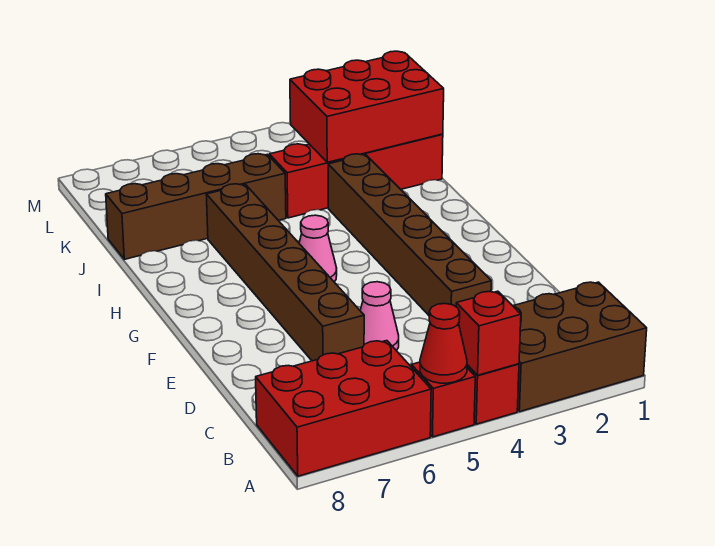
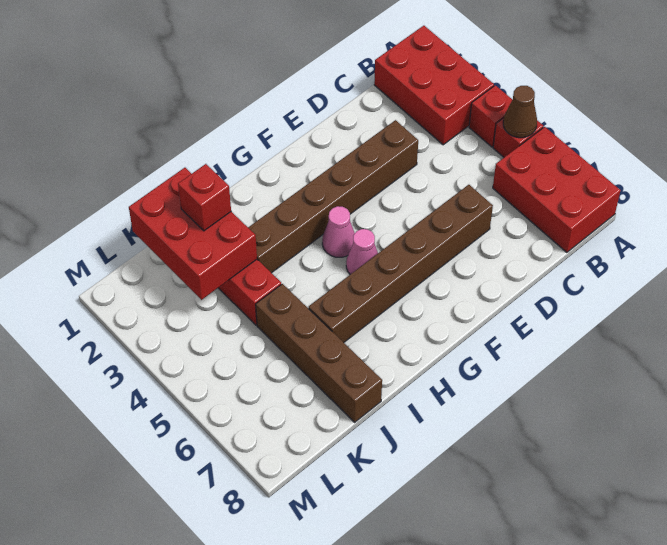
brown brick A1:B3 level 1 -> red brick A1:B3 level 1
red brick A4 level 2 -> red brick J2 level 3
red cone A5 level 2 -> brown cone A5 level 2
pink cone D5 level 1 -> pink cone G4 level 1

